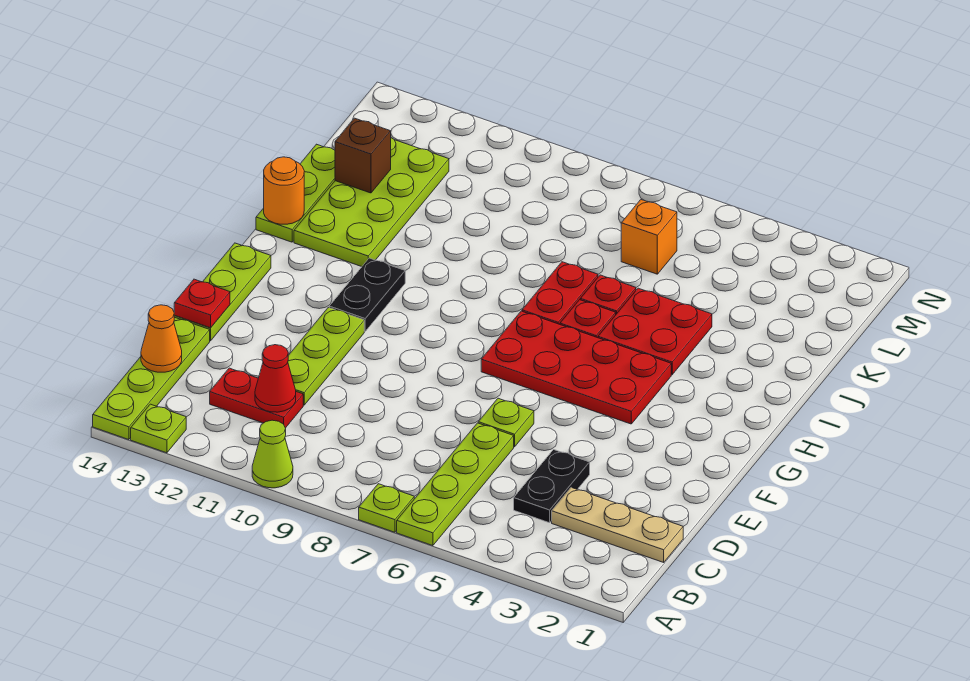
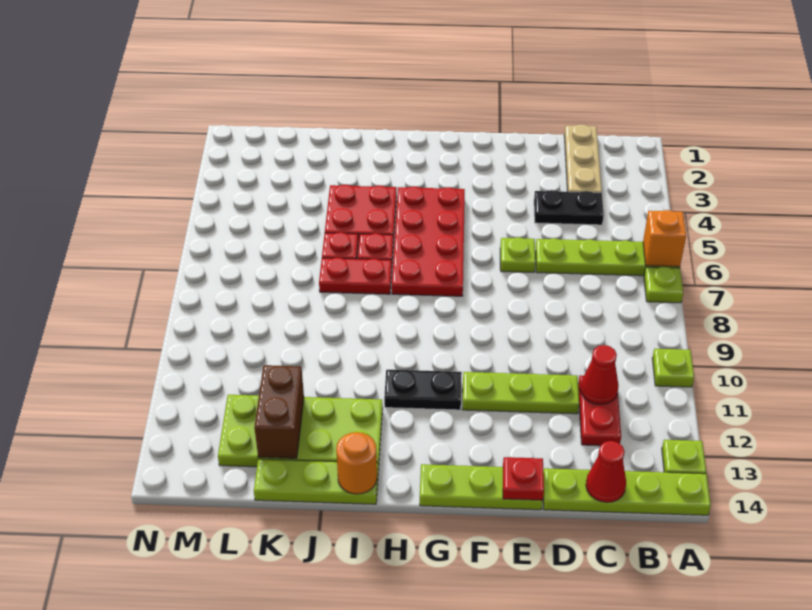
lime cone A10 level 1 -> lime plate A10 level 1
orange cone C14 level 2 -> red cone C14 level 2
brown brick K13 level 2 -> brown brick K12:K13 level 2
orange brick L6 level 1 -> orange brick A6 level 2

